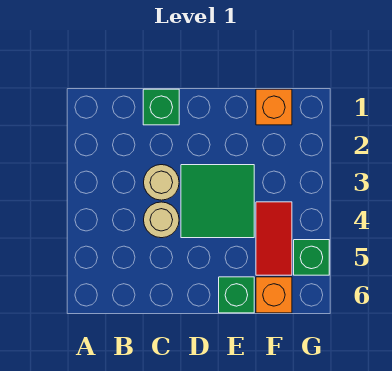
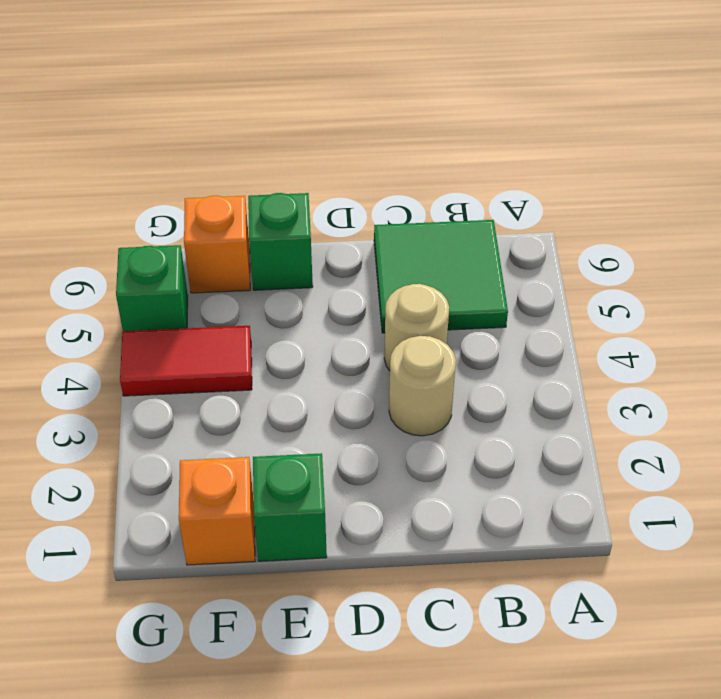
green brick C1 level 1 -> green brick E1 level 1
green tile D3:E4 level 1 -> green tile B5:C6 level 1
red tile F4:F5 level 1 -> red tile F4:G4 level 1

